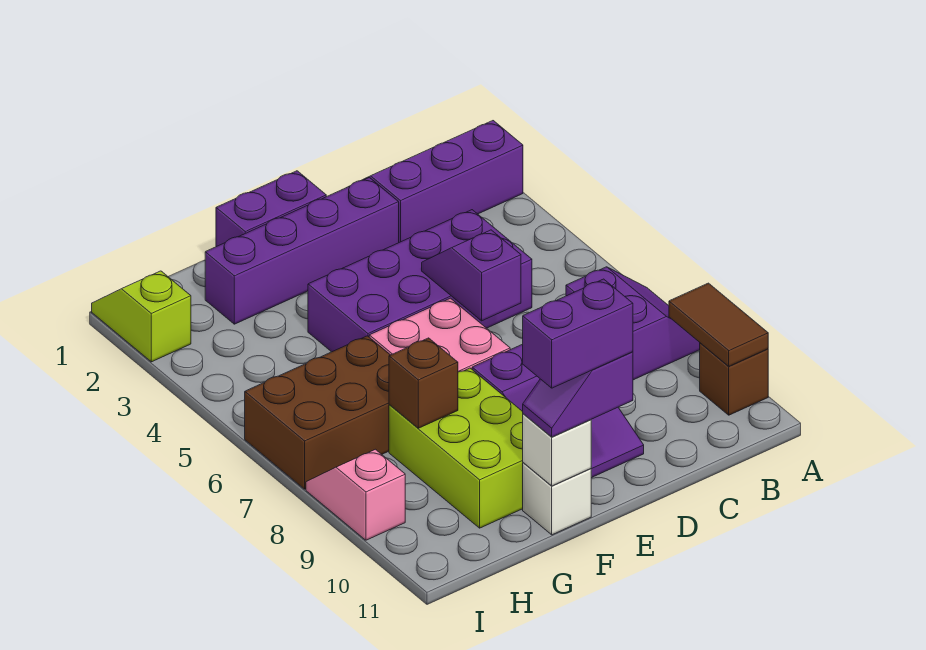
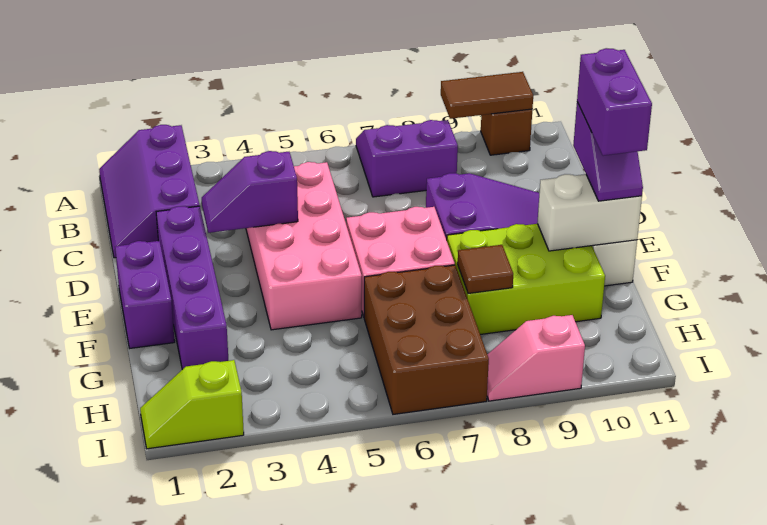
purple brick C4:F5 level 1 -> pink brick C4:F5 level 1
purple slope D5:D6 level 2 top 6 -> purple slope D3:D4 level 2 top 4
white brick F11 level 2 -> white brick F10:F11 level 2
brown brick G8 level 2 -> brown tile G8 level 2

